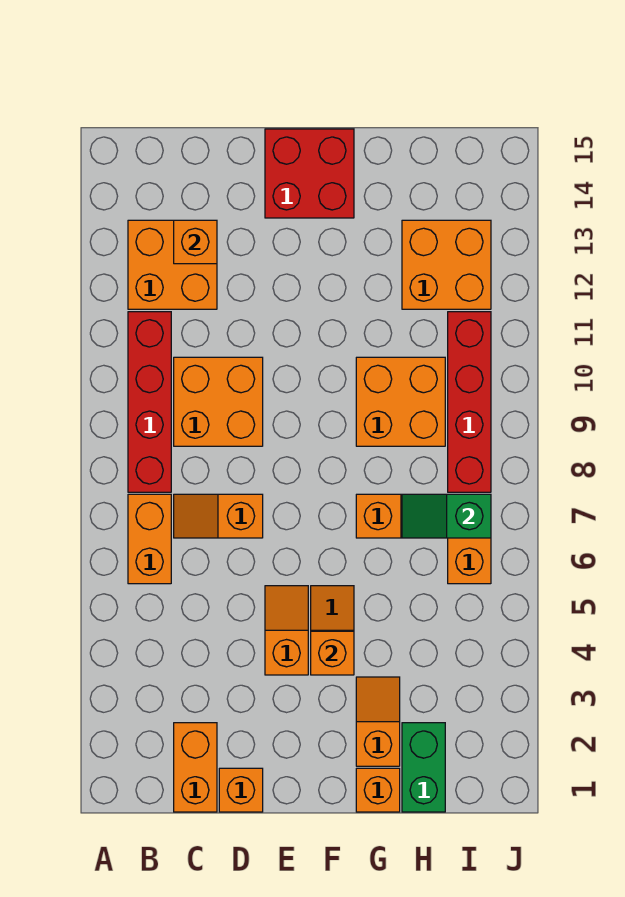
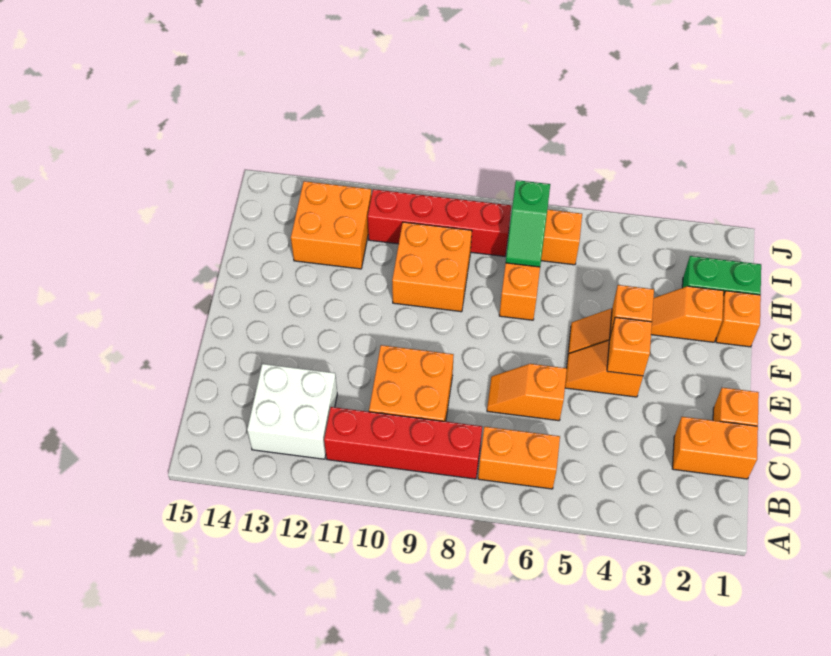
orange brick B12:C13 level 1 -> white brick B12:C13 level 1
orange slope C7:D7 level 1 top D -> orange slope D6:D7 level 1 top 6
orange brick C13 level 2 -> orange brick E4 level 2
red brick E14:F15 level 1 -> none

